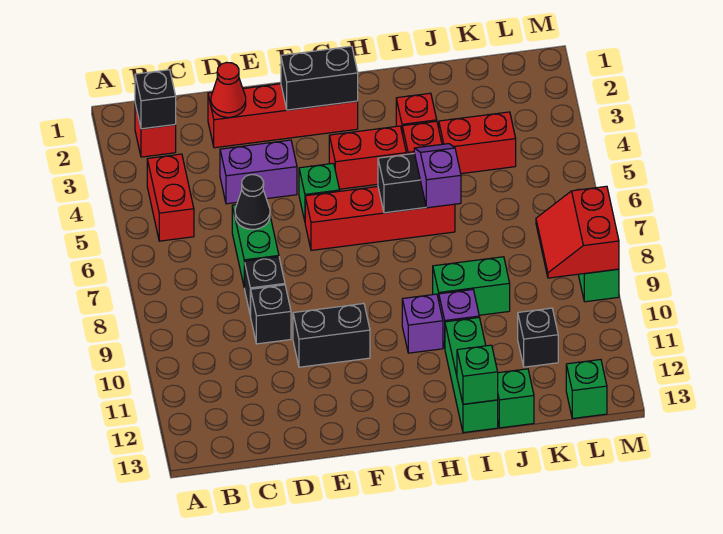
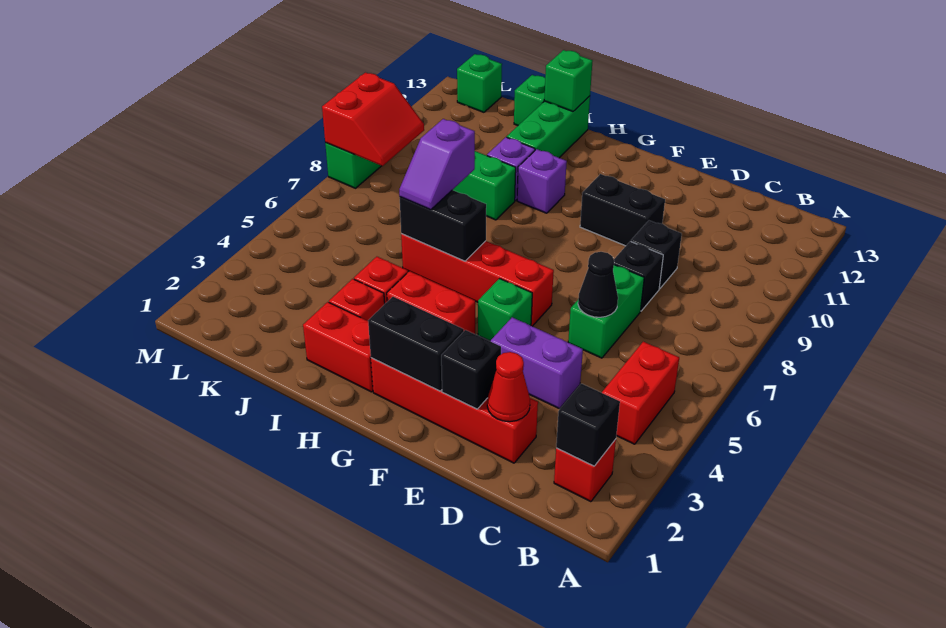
red brick J4:K4 level 1 -> red brick H2:I2 level 1
black brick K11 level 1 -> black brick E2 level 2

